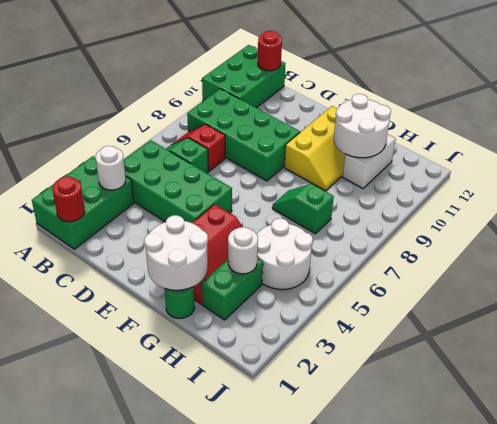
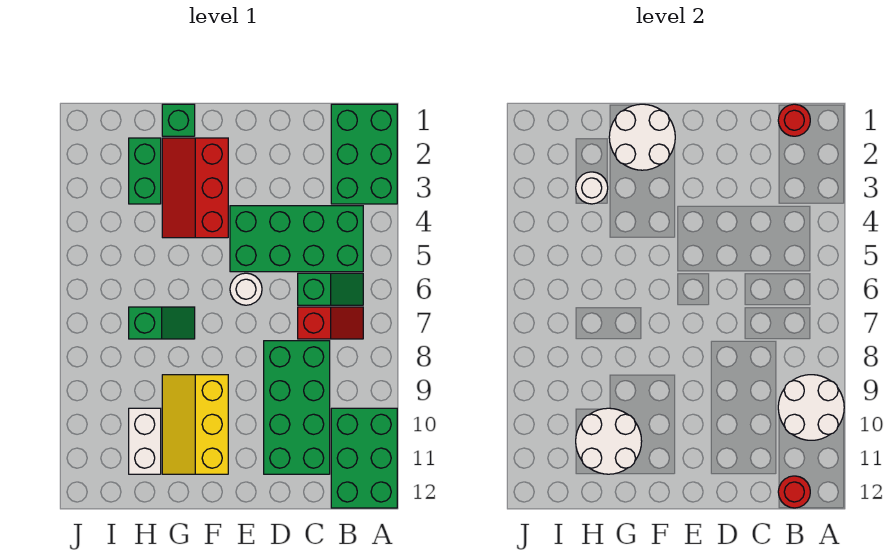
white round brick B3 level 2 -> white round brick E6 level 1
green brick B8:E9 level 1 -> green brick C8:D11 level 1
green round brick G1 level 1 -> green brick G1 level 1
white round brick H4:I5 level 1 -> white round brick A9:B10 level 2

